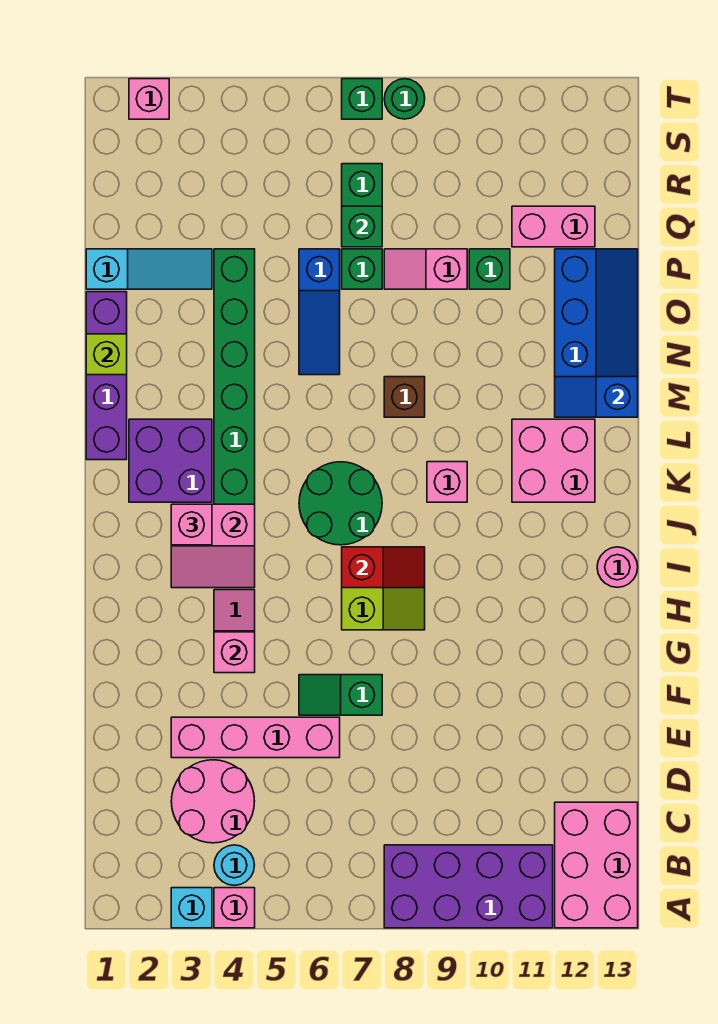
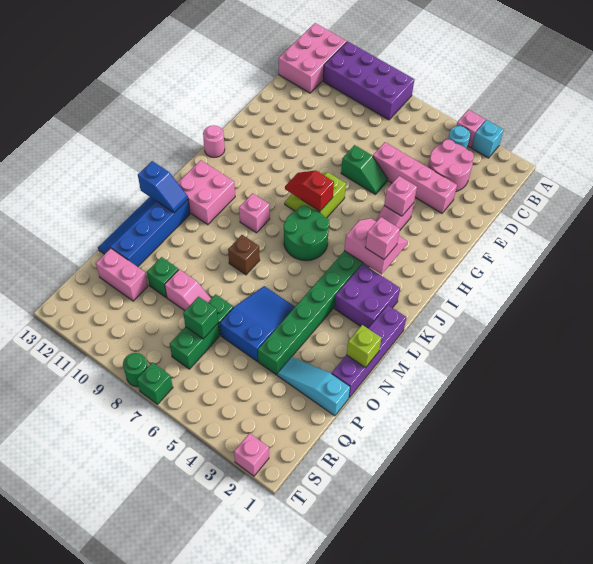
blue slope N6:P6 level 1 top P -> blue slope N5:P6 level 1 top P

